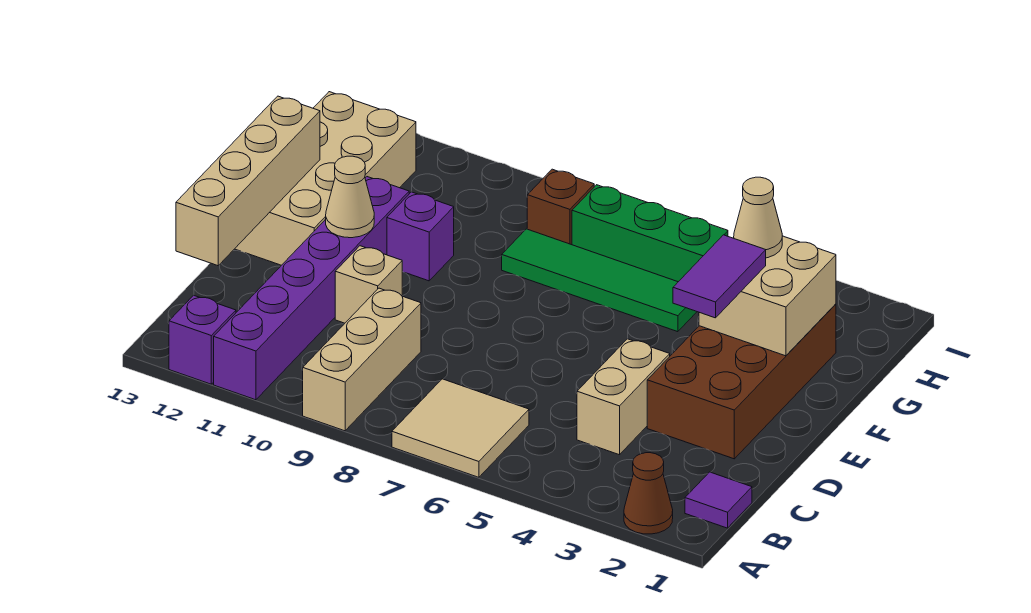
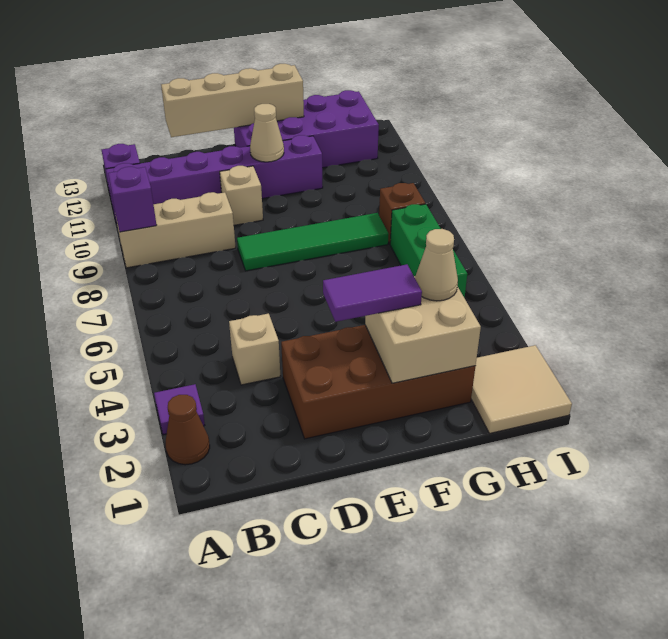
tan tile A6:B7 level 1 -> tan tile H1:I2 level 1
purple tile B1 level 1 -> purple tile A3 level 1
tan brick C4:D4 level 1 -> tan brick C4 level 1
tan brick E12:H13 level 1 -> purple brick E12:H13 level 1
purple brick F10 level 1 -> purple brick A9 level 2
green tile G5:G8 level 1 -> green tile D8:G8 level 1

